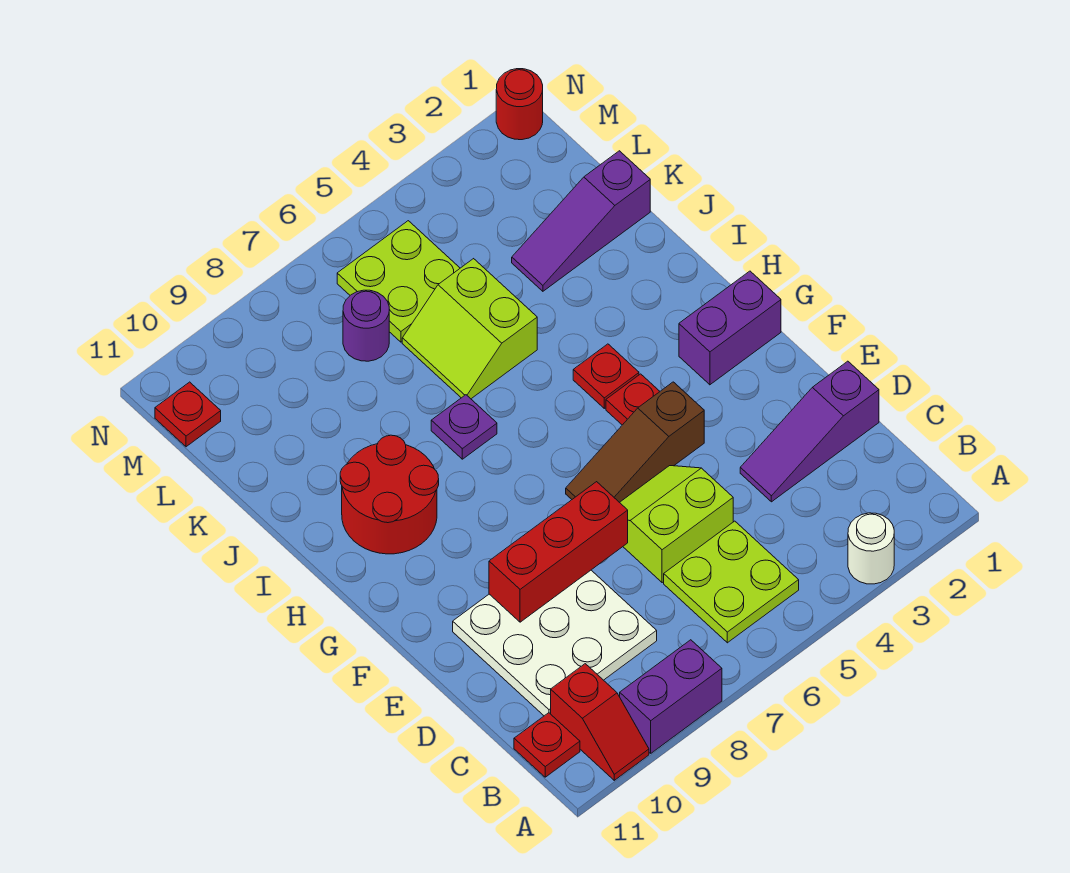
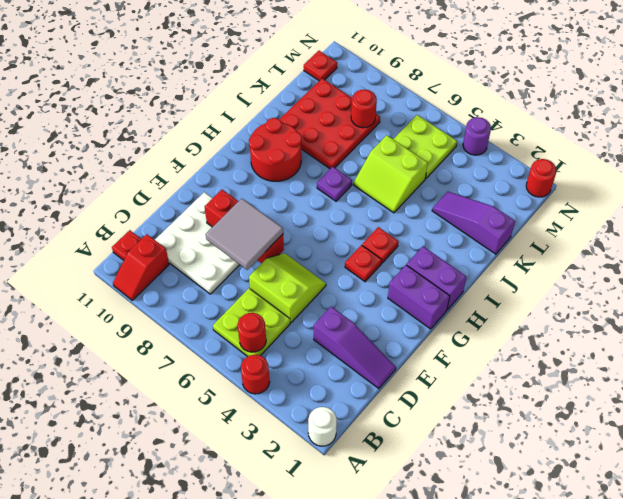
white round brick A3 level 1 -> white round brick A1 level 1
none -> red round brick A4 level 1
purple brick A8:A9 level 1 -> purple brick H1:H2 level 1
none -> red round brick B5 level 2
purple slope D1:D3 level 1 top 1 -> purple slope D1:D3 level 1 top 3
none -> grey tile D7:E8 level 3
brown slope F4:F6 level 1 top 4 -> none
lime slope J5:K6 level 1 top 5 -> lime slope J5:K6 level 1 top K
none -> red plate J8:L10 level 1
purple round brick L7 level 1 -> purple round brick N4 level 1
none -> red round brick L8 level 2

